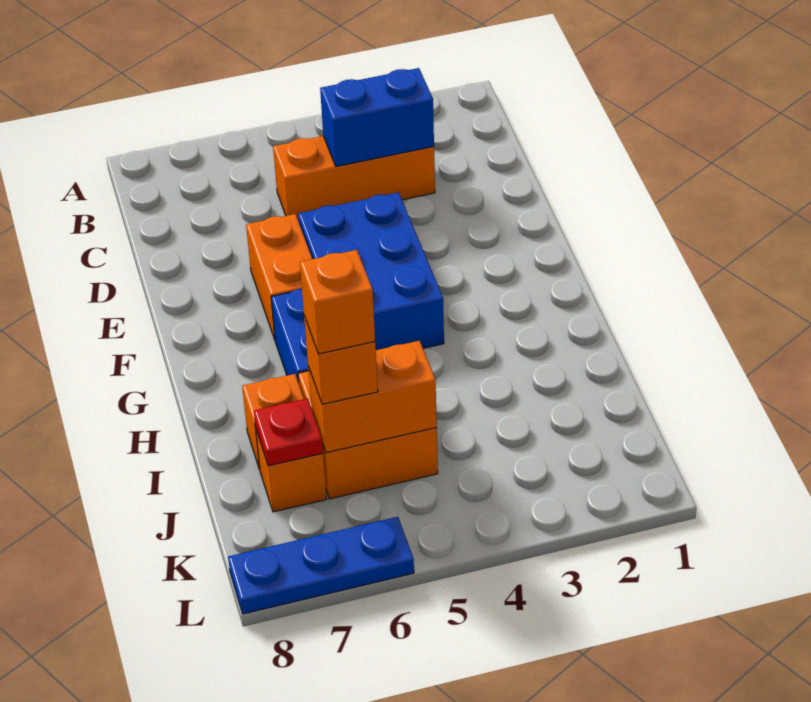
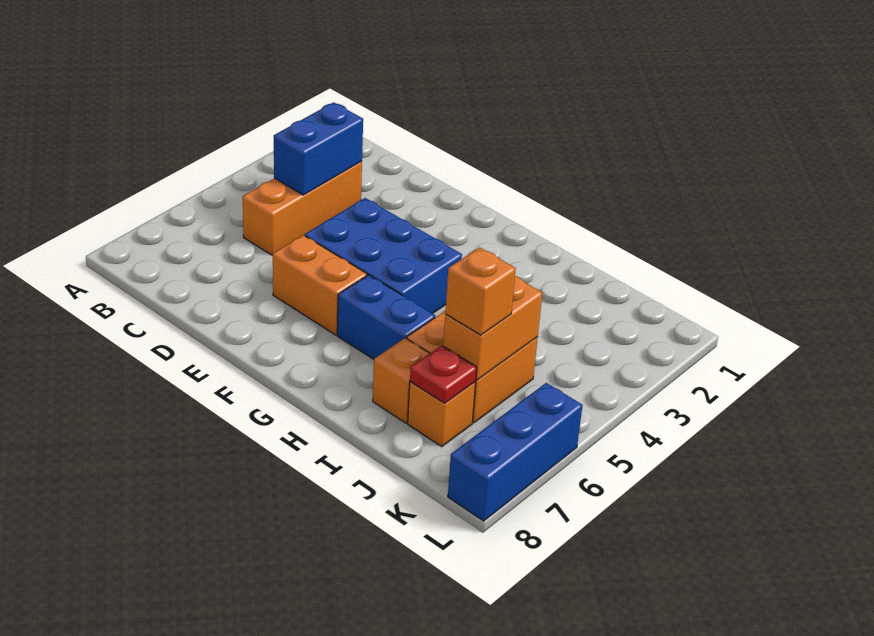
orange brick J6 level 4 -> none
blue plate L6:L8 level 1 -> blue brick L6:L8 level 1

